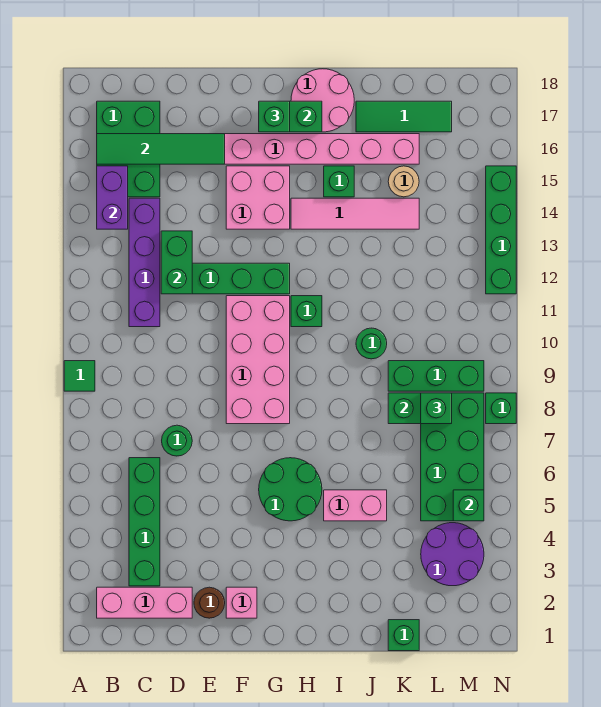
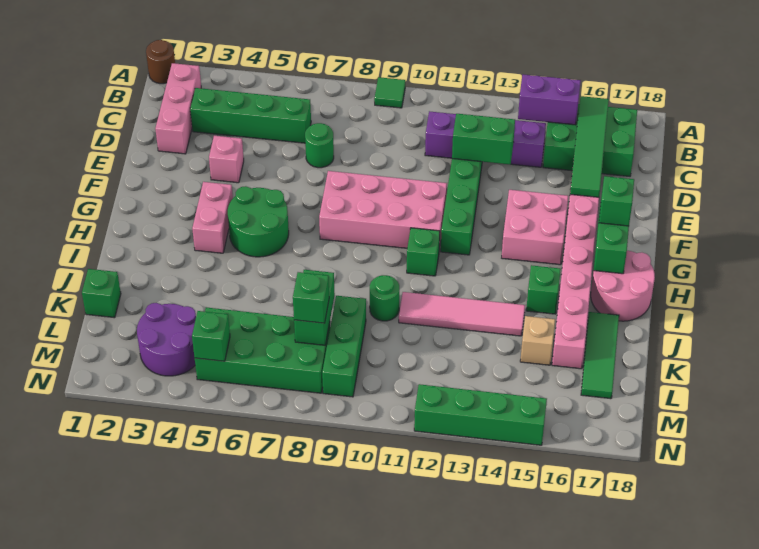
brown round brick E2 level 1 -> brown round brick A1 level 1
pink brick F2 level 1 -> pink brick E4 level 1
pink tile H14:K14 level 1 -> pink tile J11:J14 level 1
pink brick I5:J5 level 1 -> pink brick G4:H4 level 1
tan round brick K15 level 1 -> tan brick K15 level 1
green brick N8 level 1 -> none

